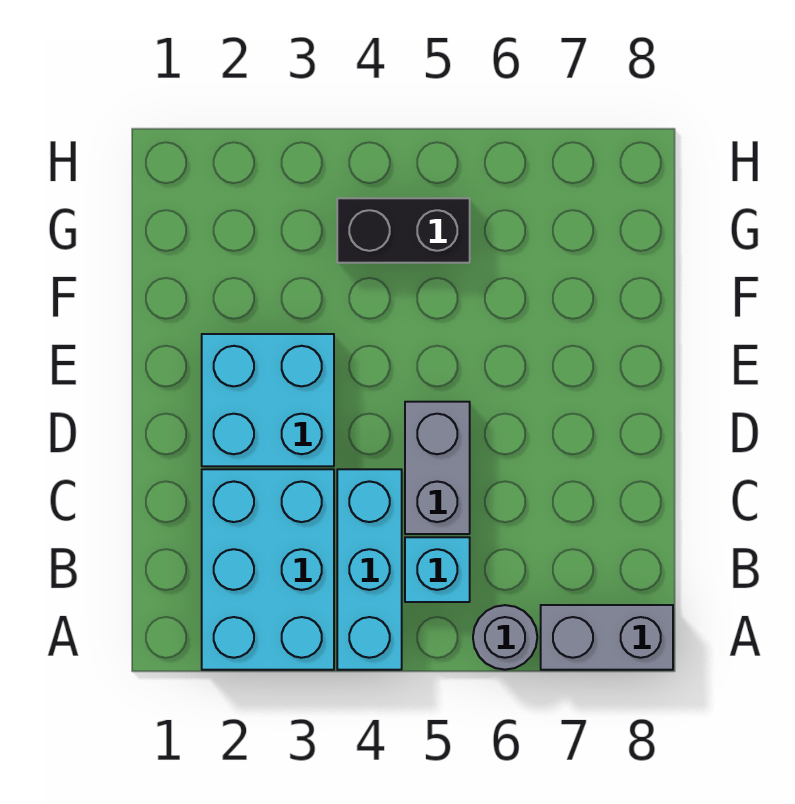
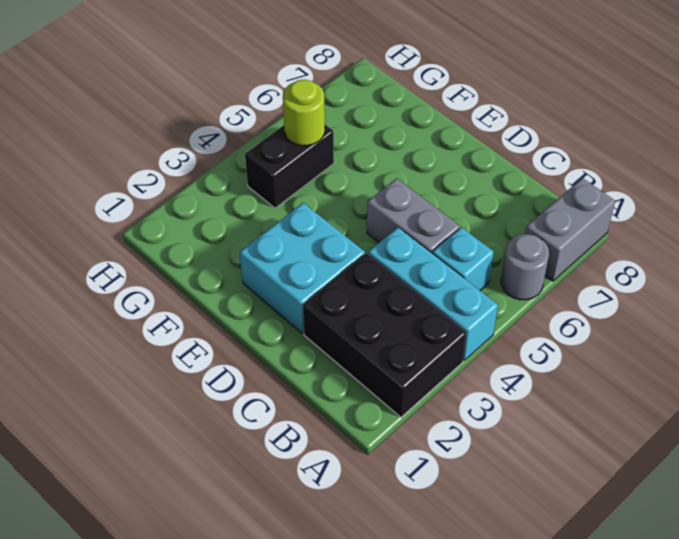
cyan brick A2:C3 level 1 -> black brick A2:C3 level 1
none -> lime round brick G5 level 2

